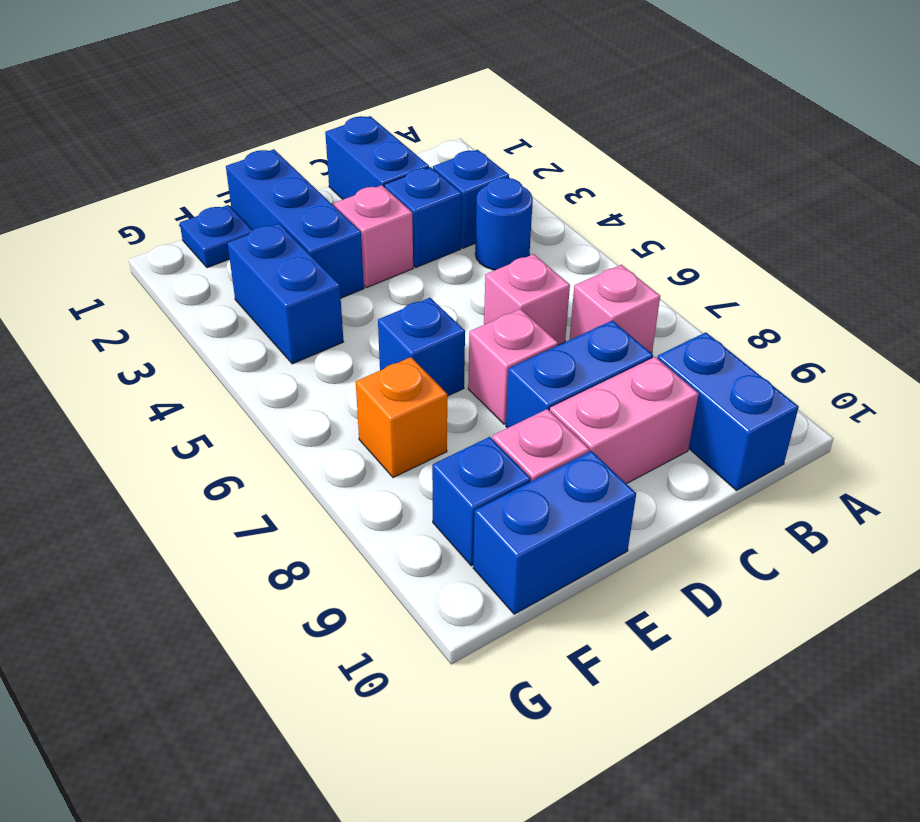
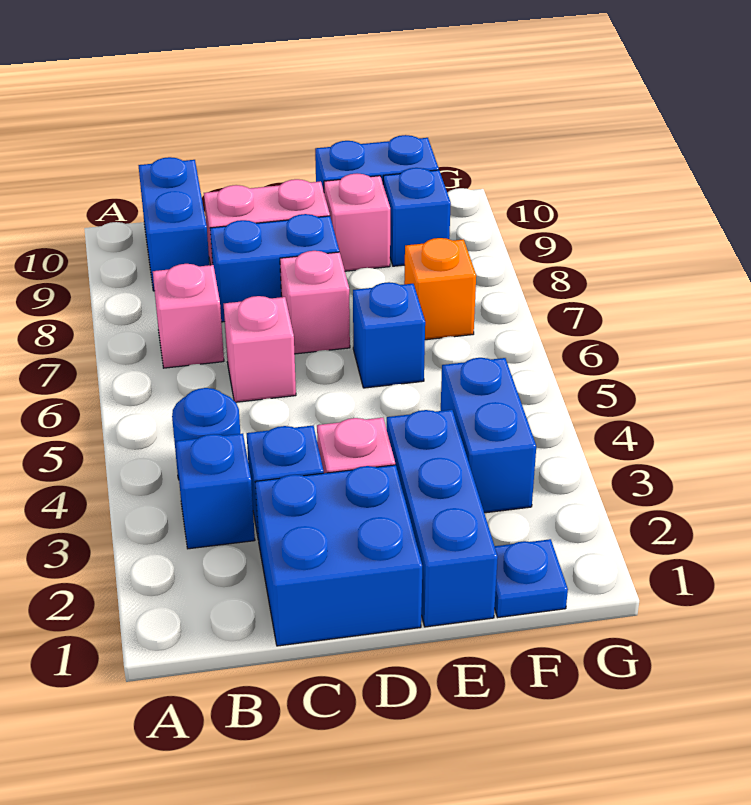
blue brick C1:C2 level 1 -> blue brick C1:D2 level 1

